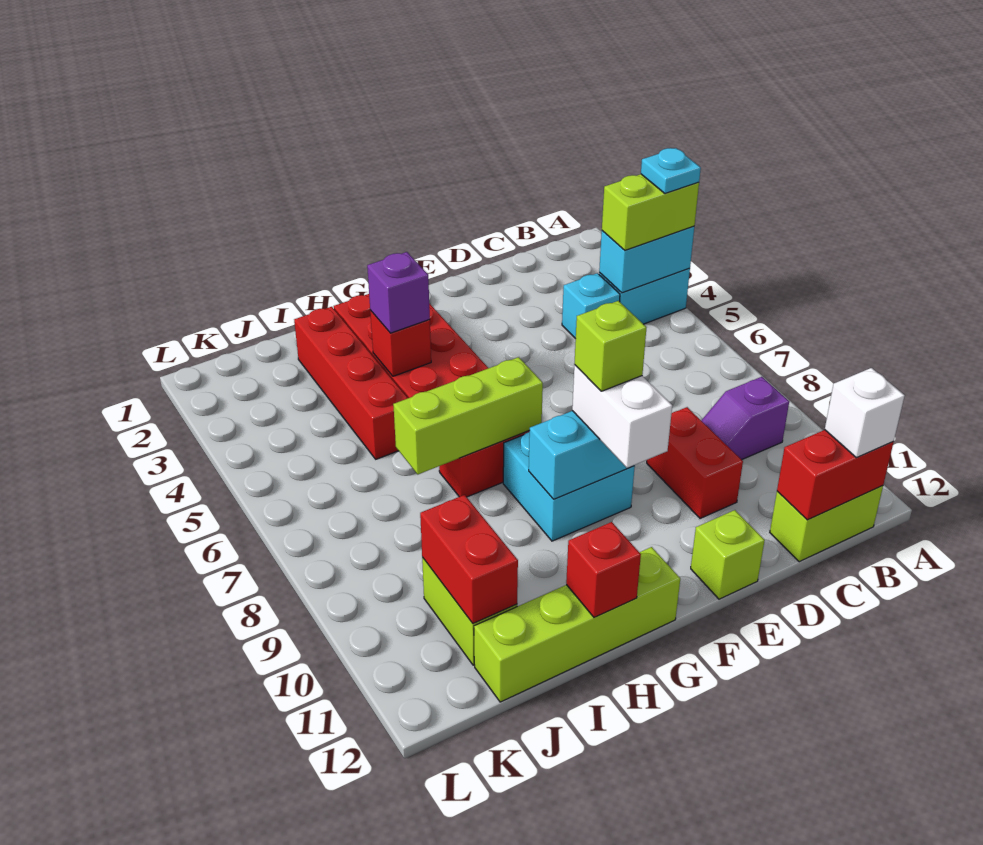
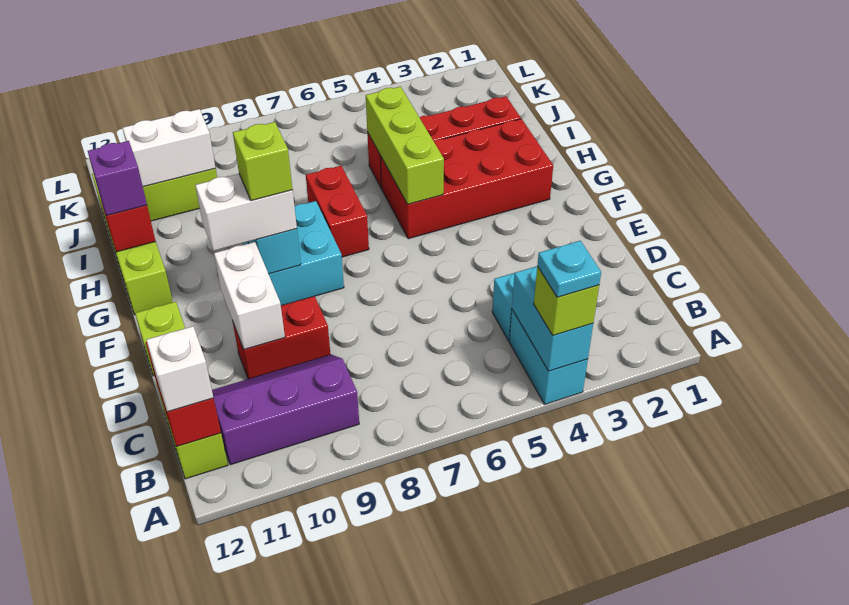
lime brick A4:B4 level 3 -> lime brick A4 level 3
purple slope B9:C9 level 1 top B -> purple slope B9:C11 level 1 top B
none -> white brick D10:E10 level 2
lime brick G7:I7 level 2 -> lime brick G5:I5 level 2
red brick H4 level 2 -> none
purple brick H4 level 3 -> purple brick H12 level 3
red brick J10:J11 level 2 -> white brick J10:J11 level 2

